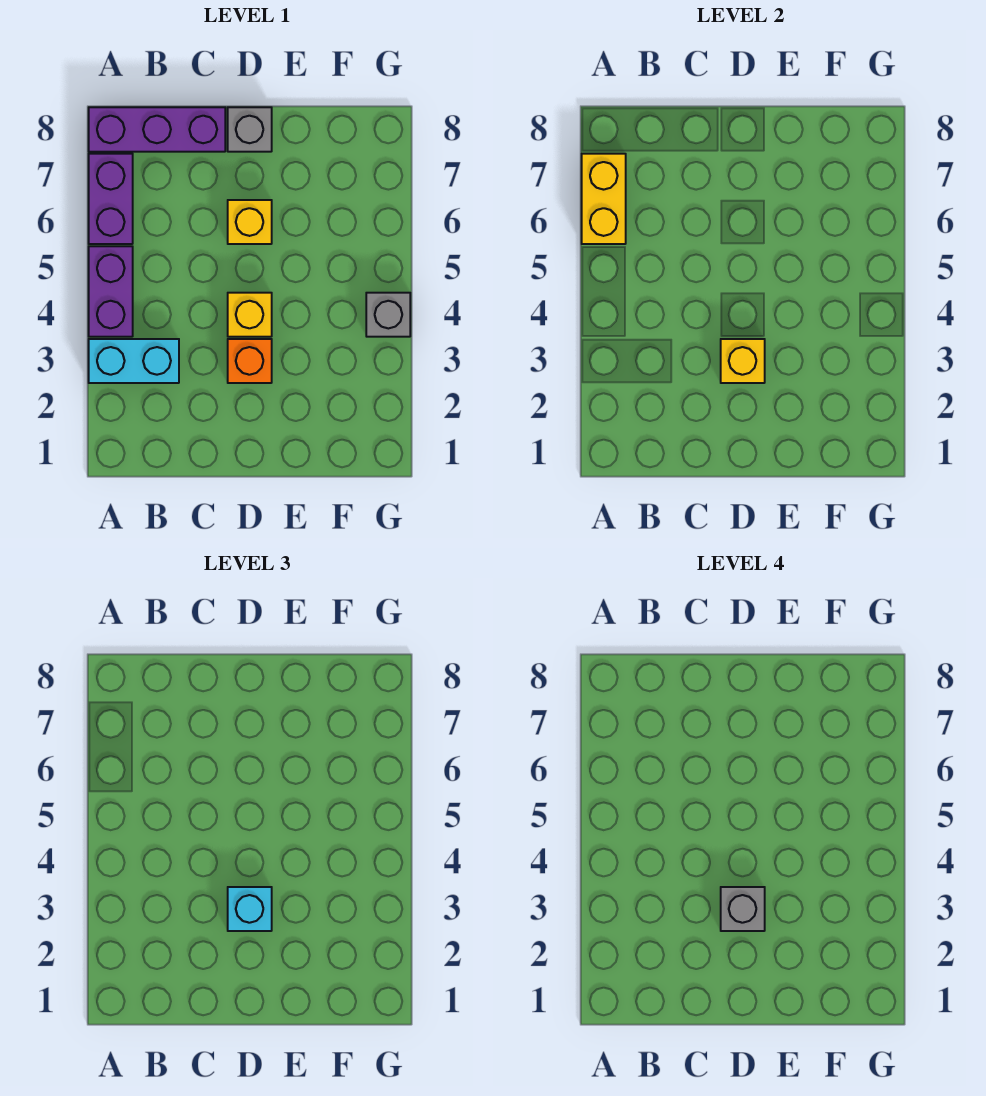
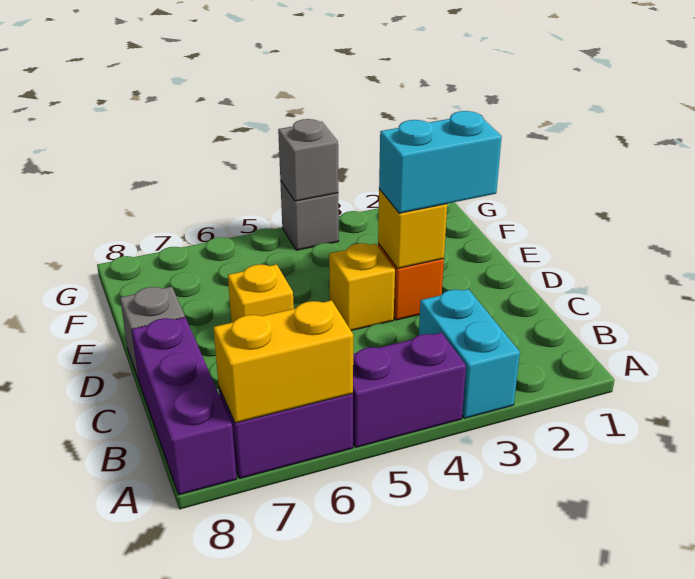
cyan brick D3 level 3 -> cyan brick D2:D3 level 3
grey brick D3 level 4 -> grey brick G4 level 2

